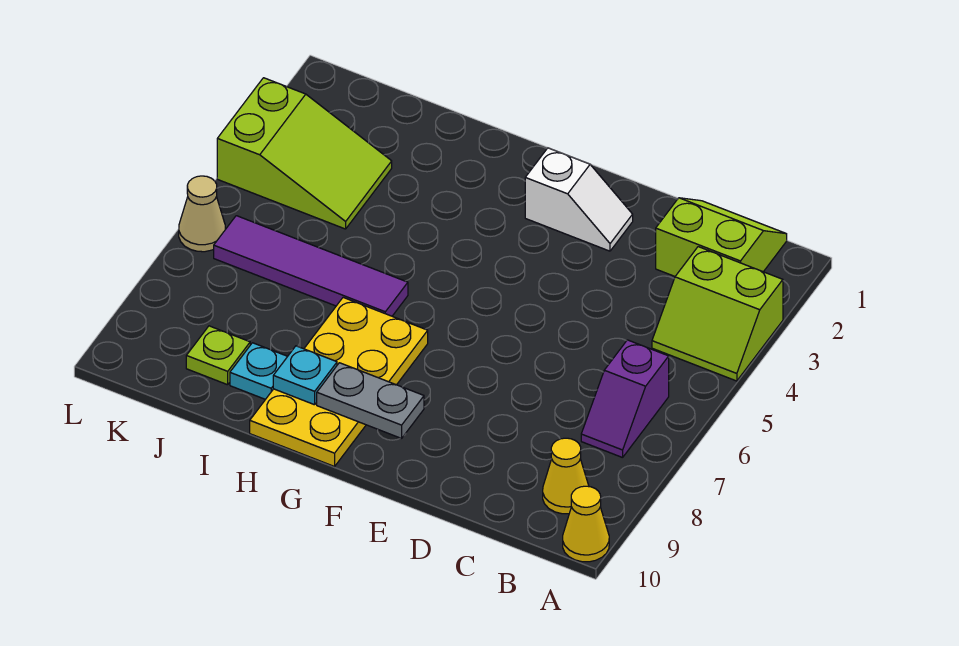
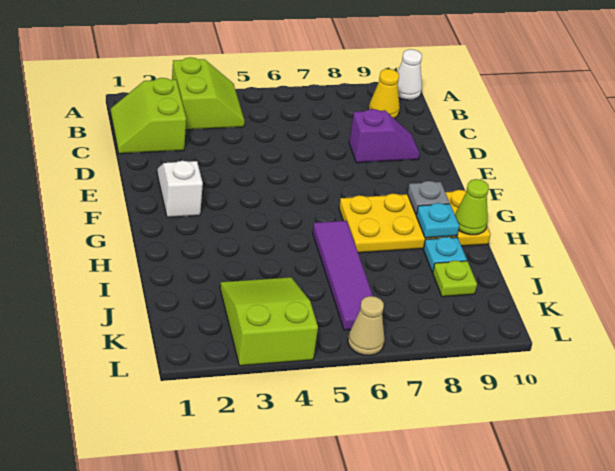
yellow cone A10 level 1 -> white cone A10 level 1
purple slope B6:B7 level 1 top 6 -> purple slope D8:D9 level 1 top 8
grey plate F9:G9 level 2 -> grey plate G9 level 2
none -> lime cone H10 level 2

